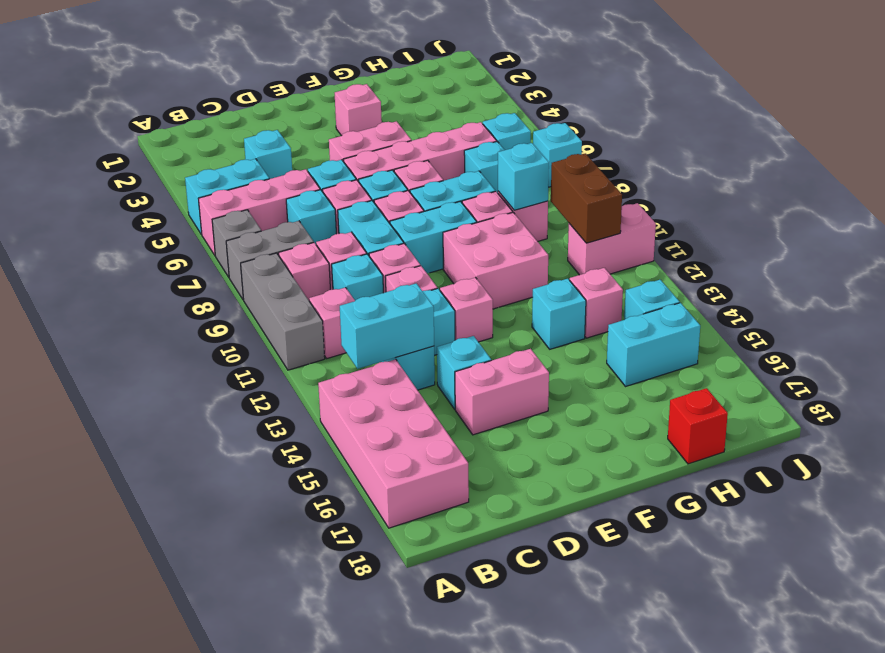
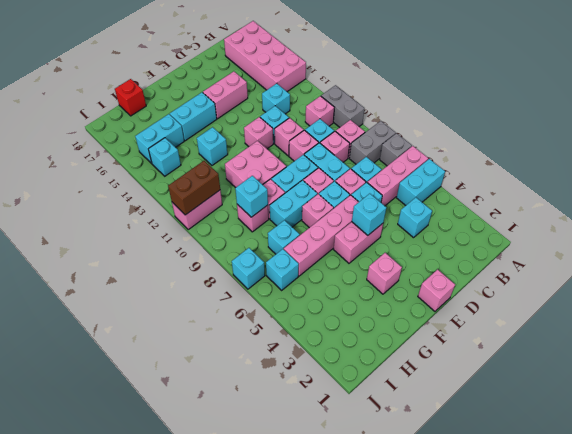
grey brick A9:A11 level 1 -> grey brick A10:A11 level 1
cyan brick B13:C13 level 2 -> cyan brick F15:G15 level 1
cyan brick D14 level 1 -> cyan brick E5 level 2
pink brick H13 level 1 -> pink brick E1 level 1
brown brick I10:I11 level 2 -> brown brick I11:J11 level 2

